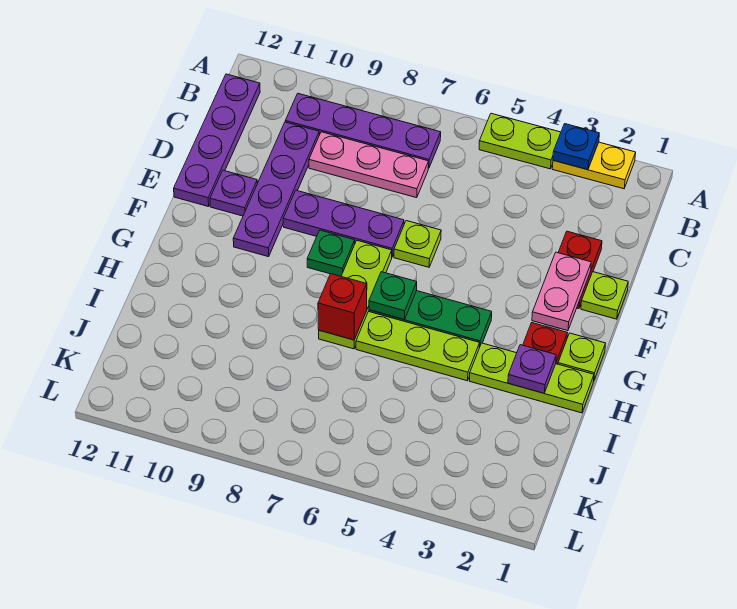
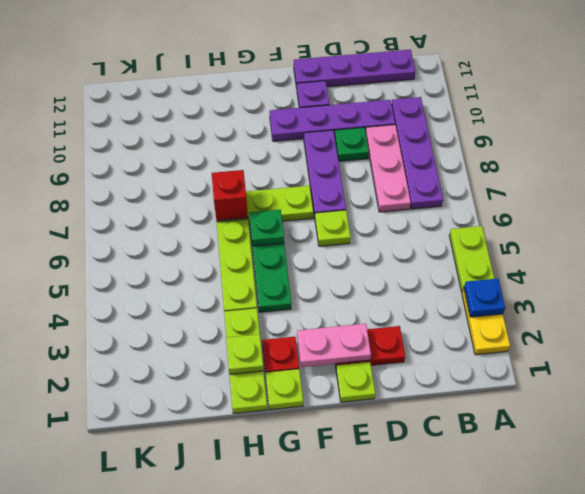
green plate F8 level 1 -> green plate D9 level 1
purple plate H2 level 2 -> lime plate H2 level 2

